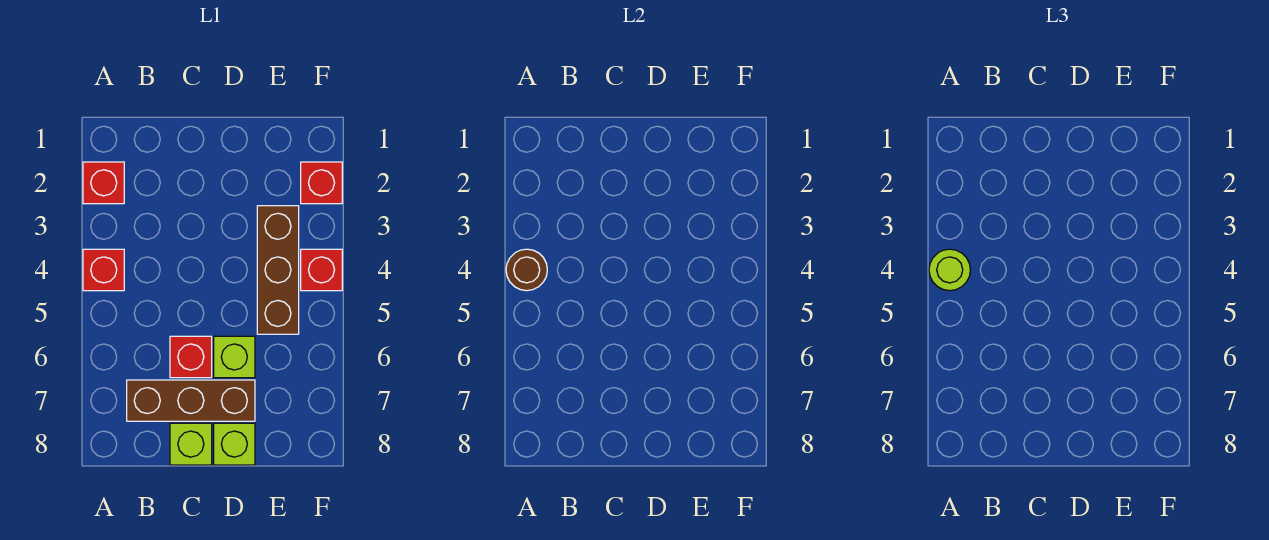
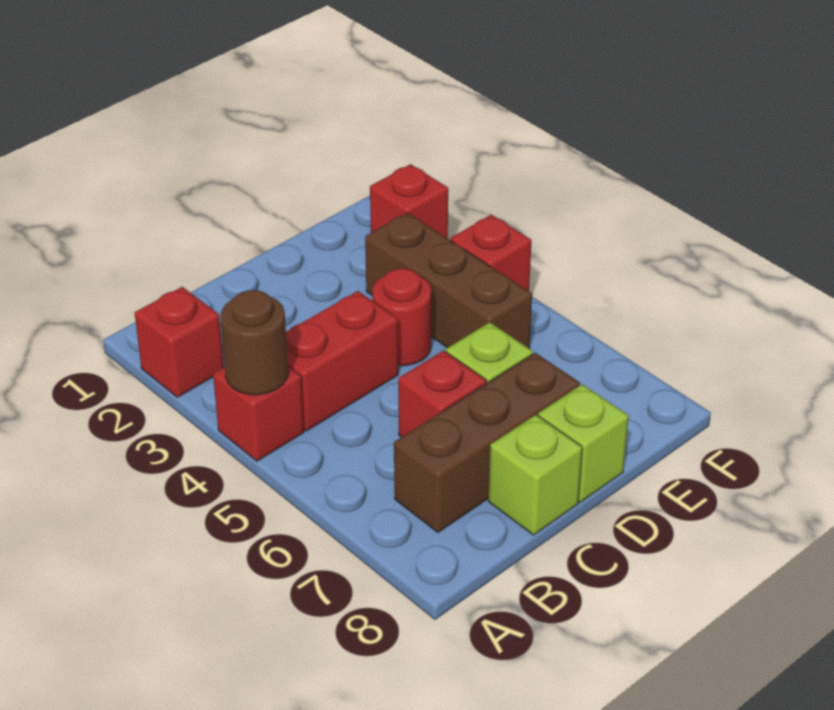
lime round brick A4 level 3 -> none
none -> red brick B4:C4 level 1
none -> red round brick D4 level 1

